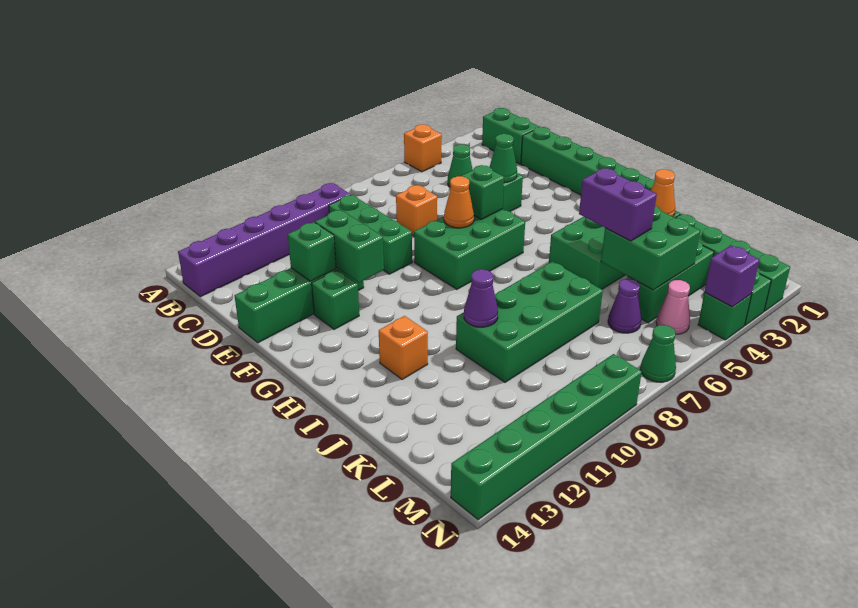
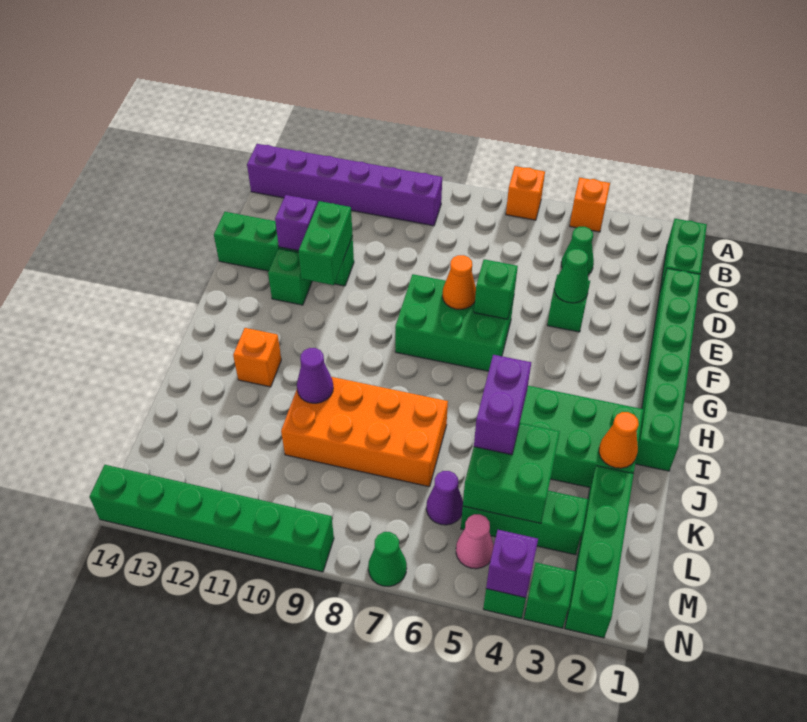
green brick C9:E9 level 1 -> none
orange brick D7 level 1 -> orange brick A6 level 1
green brick E12 level 2 -> purple brick E12 level 2
green brick J7:K10 level 1 -> orange brick J7:K10 level 1

